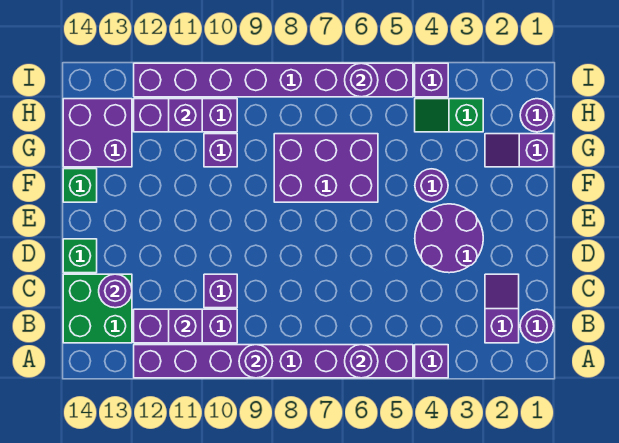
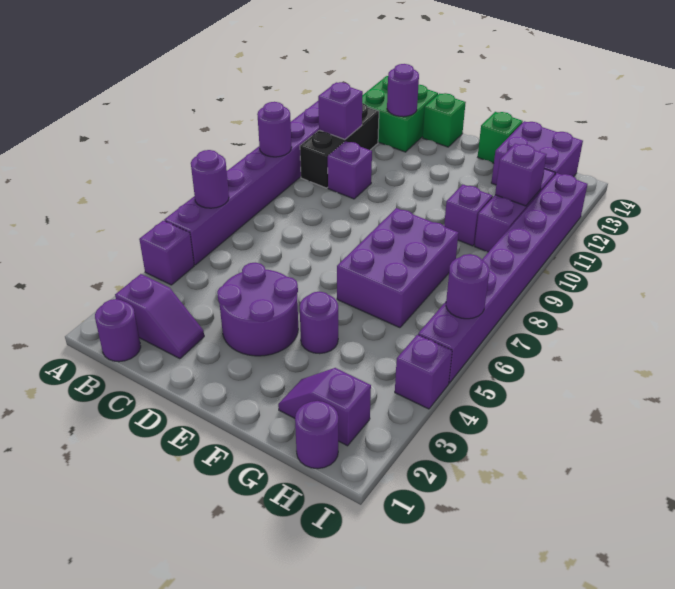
purple brick B10:B12 level 1 -> black brick B10:B12 level 1
purple slope G1:G2 level 1 top 1 -> purple slope G2:H2 level 1 top H
green slope H3:H4 level 1 top 3 -> none

